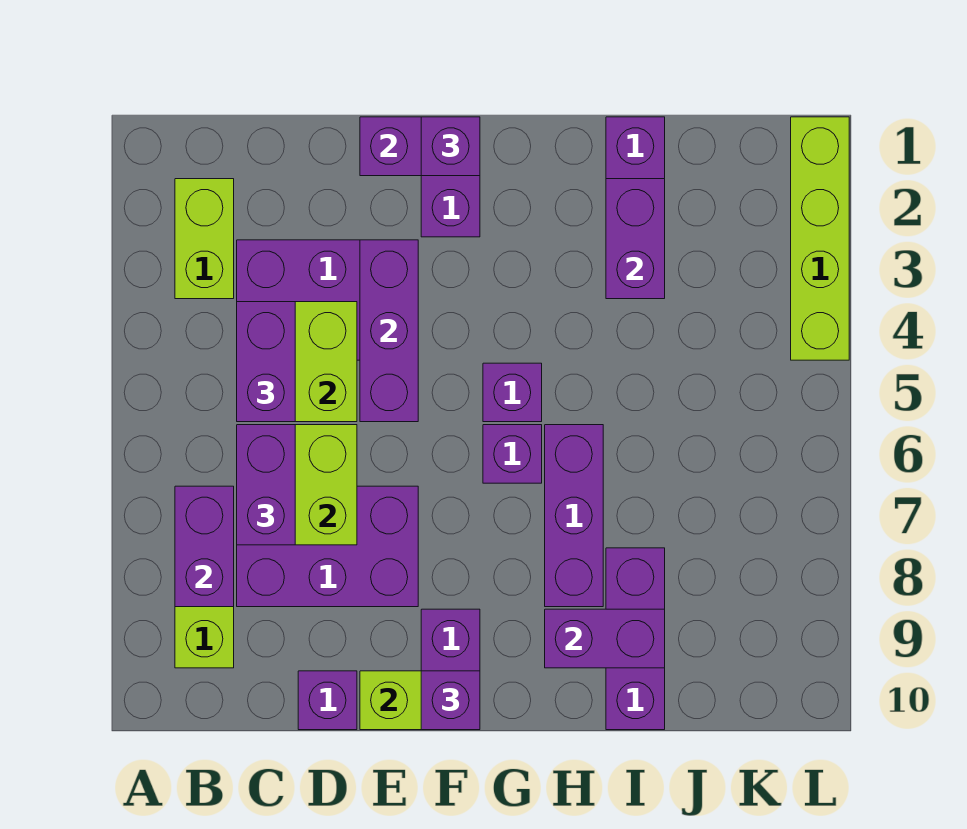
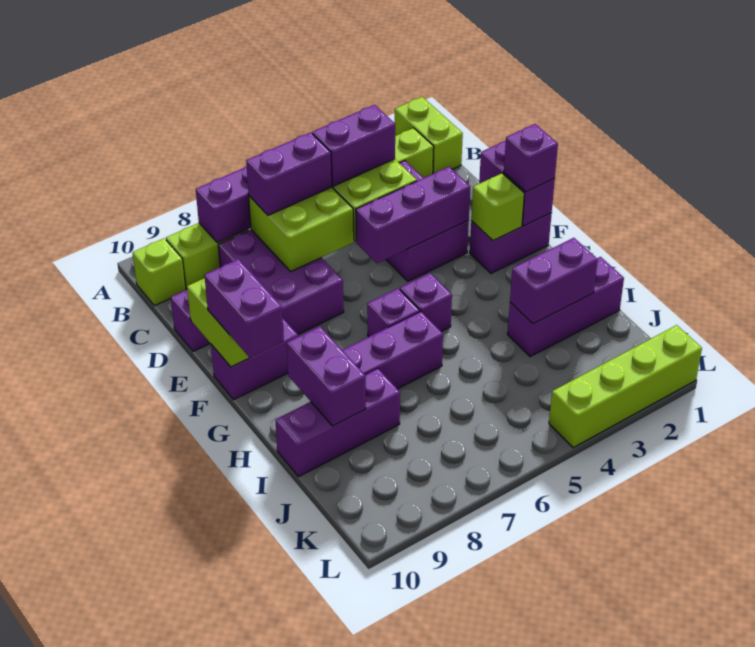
none -> lime brick A1:B1 level 1
none -> lime brick B10 level 1
none -> lime brick F2 level 2
purple brick F10 level 3 -> purple brick F10:G10 level 3

